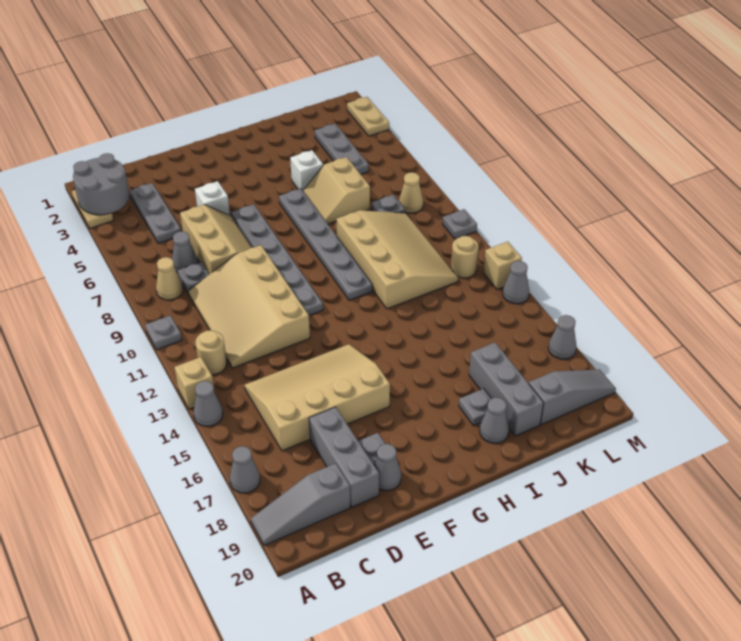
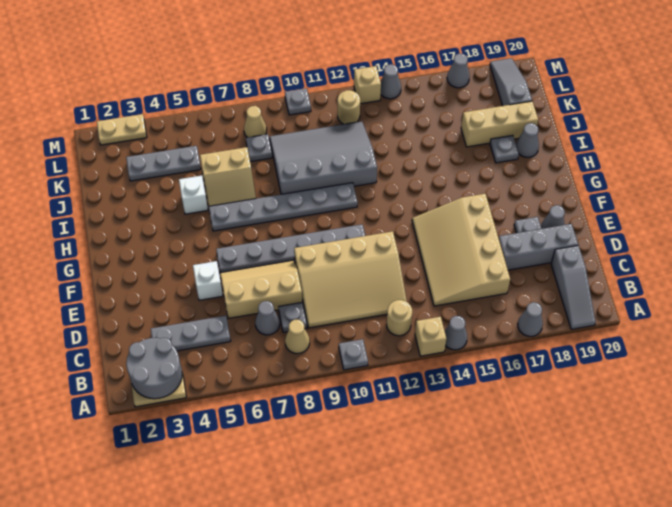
tan slope I9:K12 level 1 top I -> grey slope I9:K12 level 1 top I
grey brick J17:J19 level 1 -> tan brick J17:J19 level 1

